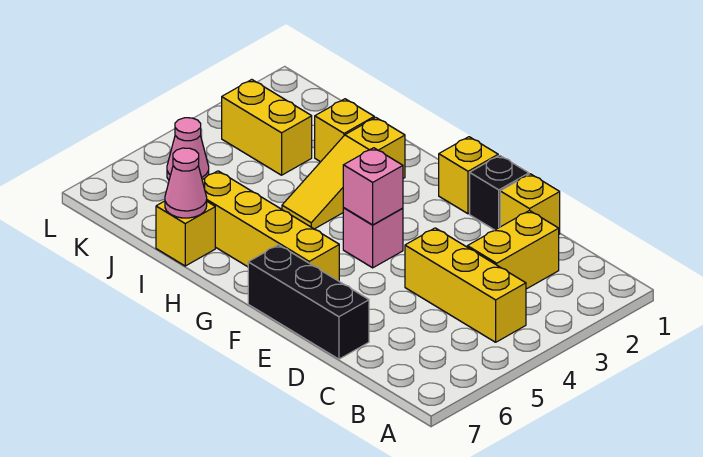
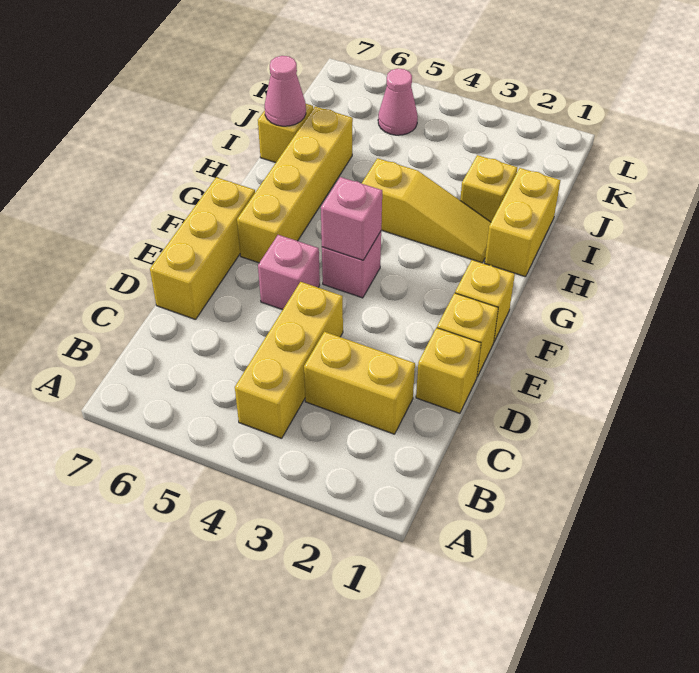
black brick D7:F7 level 1 -> yellow brick D7:F7 level 1
black brick E1 level 1 -> yellow brick E1 level 1
none -> pink brick E5 level 1
yellow slope H2:H4 level 1 top 2 -> yellow slope H2:H4 level 1 top 4
yellow brick J3:K3 level 1 -> yellow brick H1:I1 level 1

